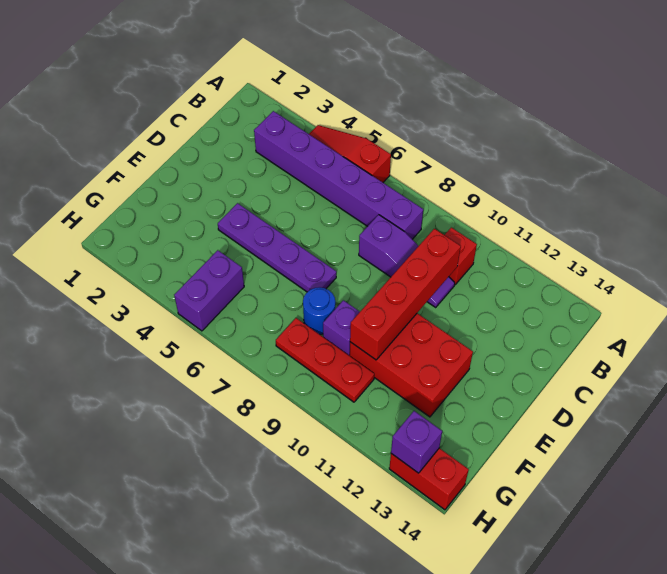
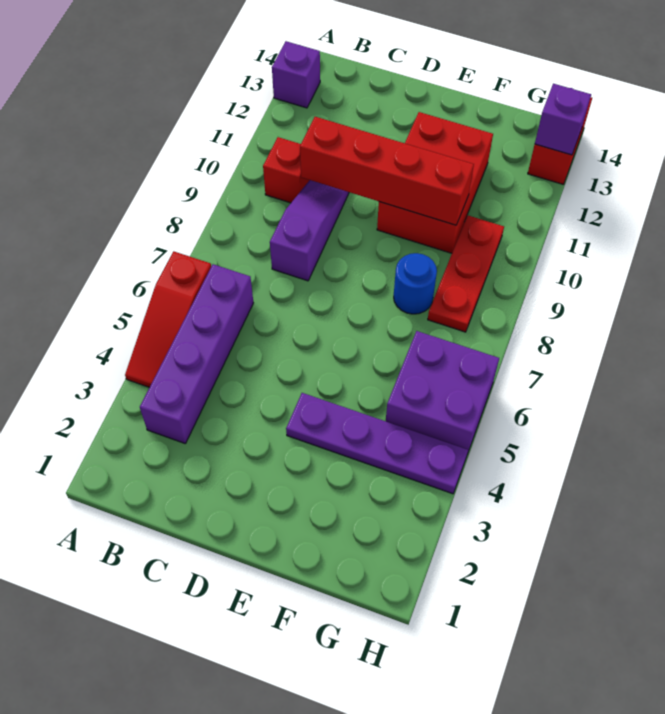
purple brick B3:B8 level 1 -> purple brick B3:B6 level 1
purple plate E4:E7 level 1 -> purple plate E4:H4 level 1
purple brick F9 level 1 -> purple brick A13 level 1
purple brick G5:H5 level 1 -> purple brick G5:H6 level 1

